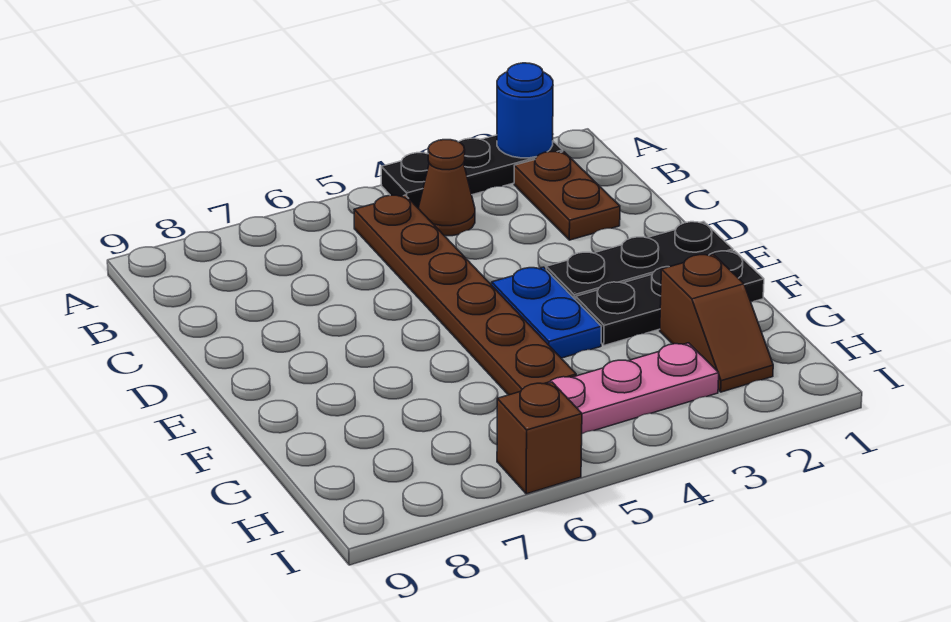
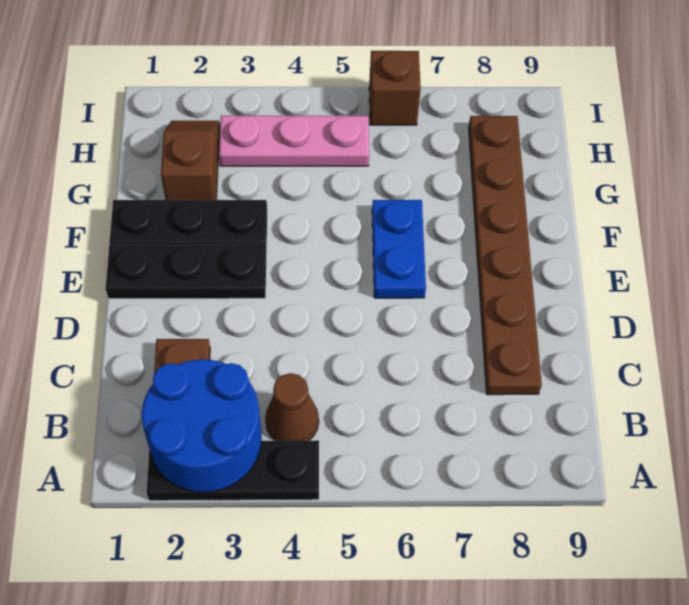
blue round brick A2 level 2 -> blue round brick A2:B3 level 2
brown plate B5:G5 level 1 -> brown plate C8:H8 level 1
blue plate E4:F4 level 1 -> blue plate E6:F6 level 1

